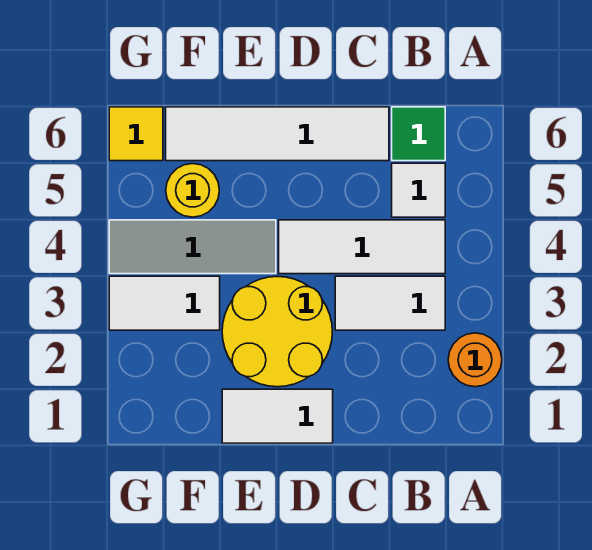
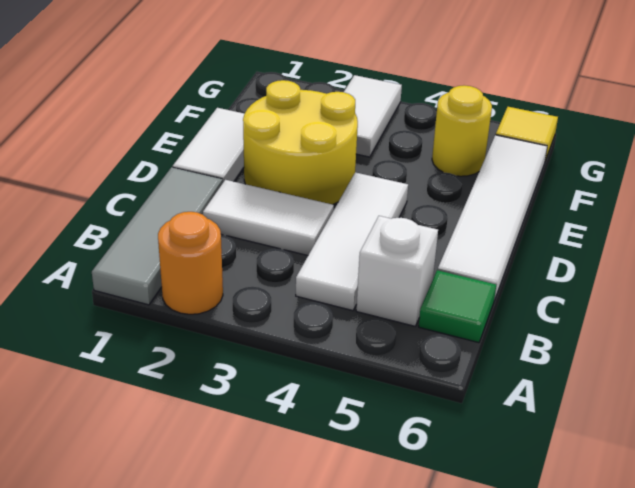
white tile B3:C3 level 1 -> white tile C2:C3 level 1
white tile B5 level 1 -> white brick B5 level 1
grey tile E4:G4 level 1 -> grey tile A1:C1 level 1

